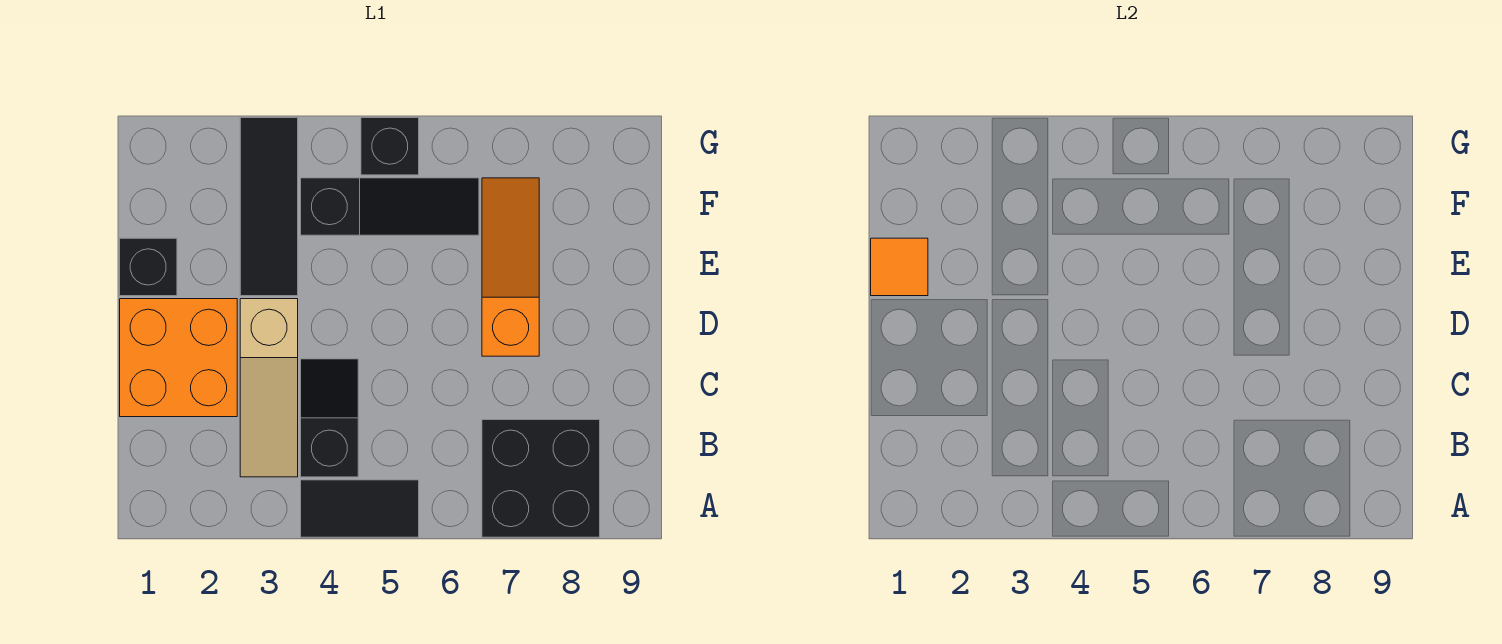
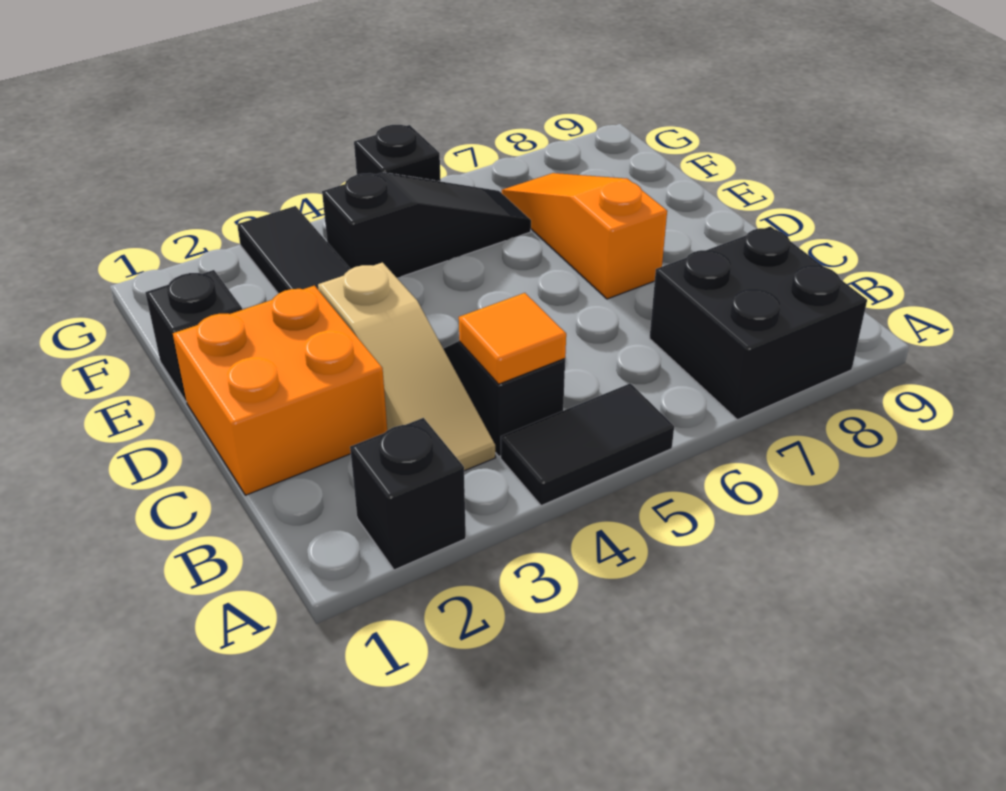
none -> black brick A2 level 1
orange tile E1 level 2 -> orange tile B4 level 2

